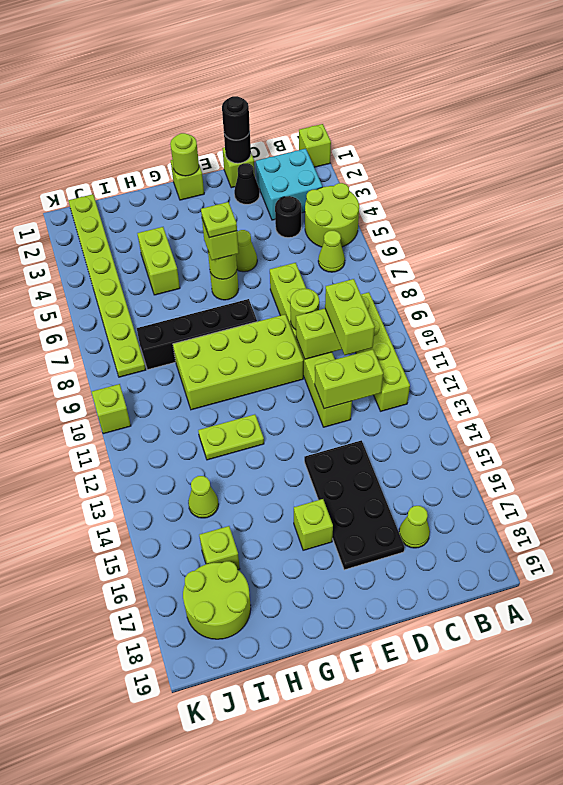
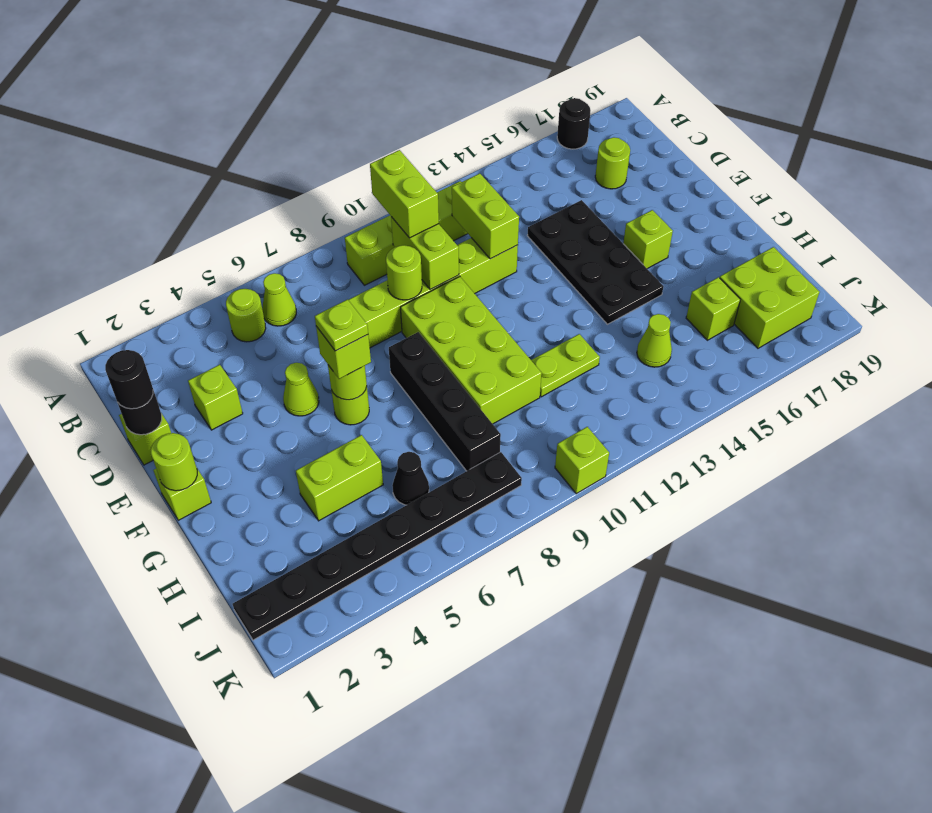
lime brick A1 level 1 -> lime brick D3 level 1
lime round brick A4:B5 level 1 -> lime round brick B5 level 1
cyan brick B2:C3 level 1 -> none
black round brick C4 level 1 -> black round brick A17 level 1
lime brick C10:C11 level 3 -> lime brick B10:C10 level 3
lime cone C17 level 1 -> lime round brick C17 level 1
black cone D2 level 1 -> black cone I6 level 1
black plate D14:E17 level 1 -> black plate D14:G15 level 1
lime plate G12:H12 level 1 -> lime plate H11:H12 level 1
lime round brick I17:J18 level 1 -> lime brick I17:J18 level 1
lime plate J1:J8 level 1 -> black plate J1:J8 level 1

